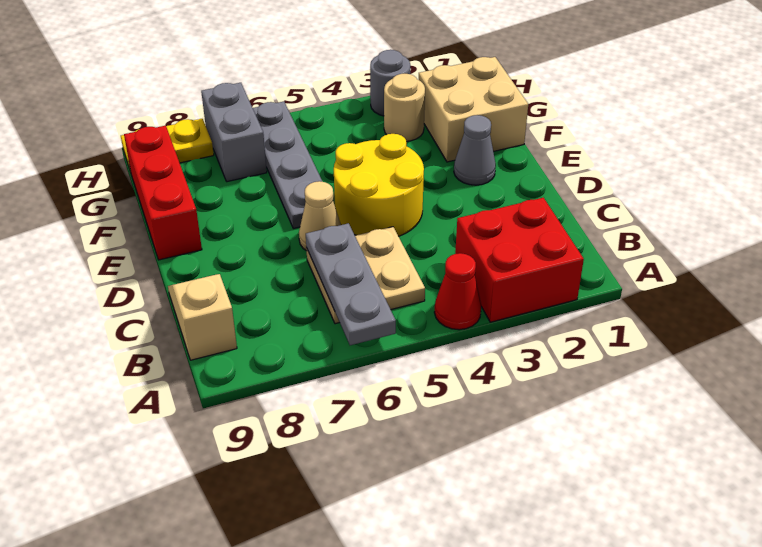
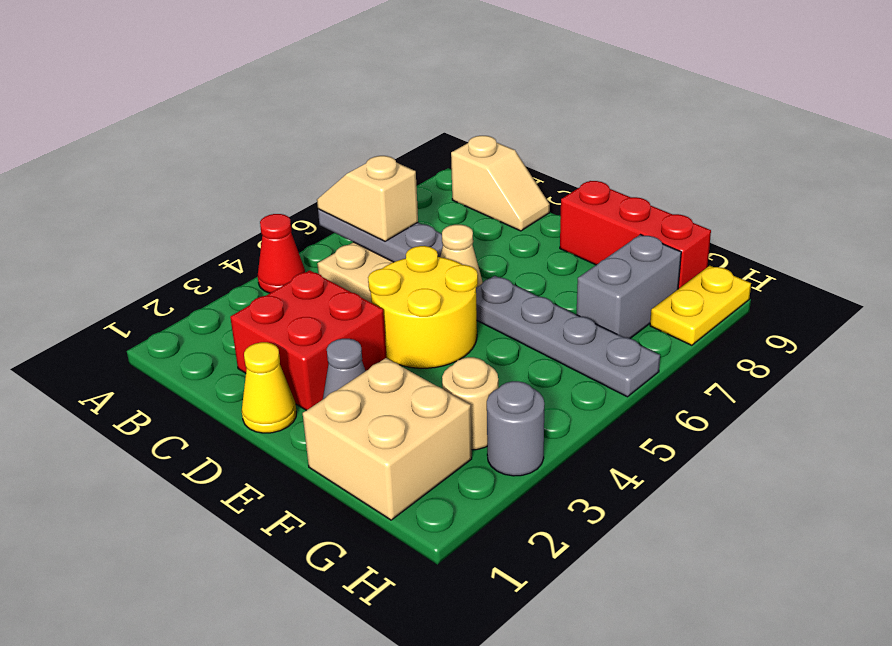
red brick A2:B3 level 1 -> red brick C2:D3 level 1
none -> tan slope A6:B6 level 3 top B
none -> yellow cone D1 level 1
grey brick G7:H7 level 1 -> grey brick G7:G8 level 1

